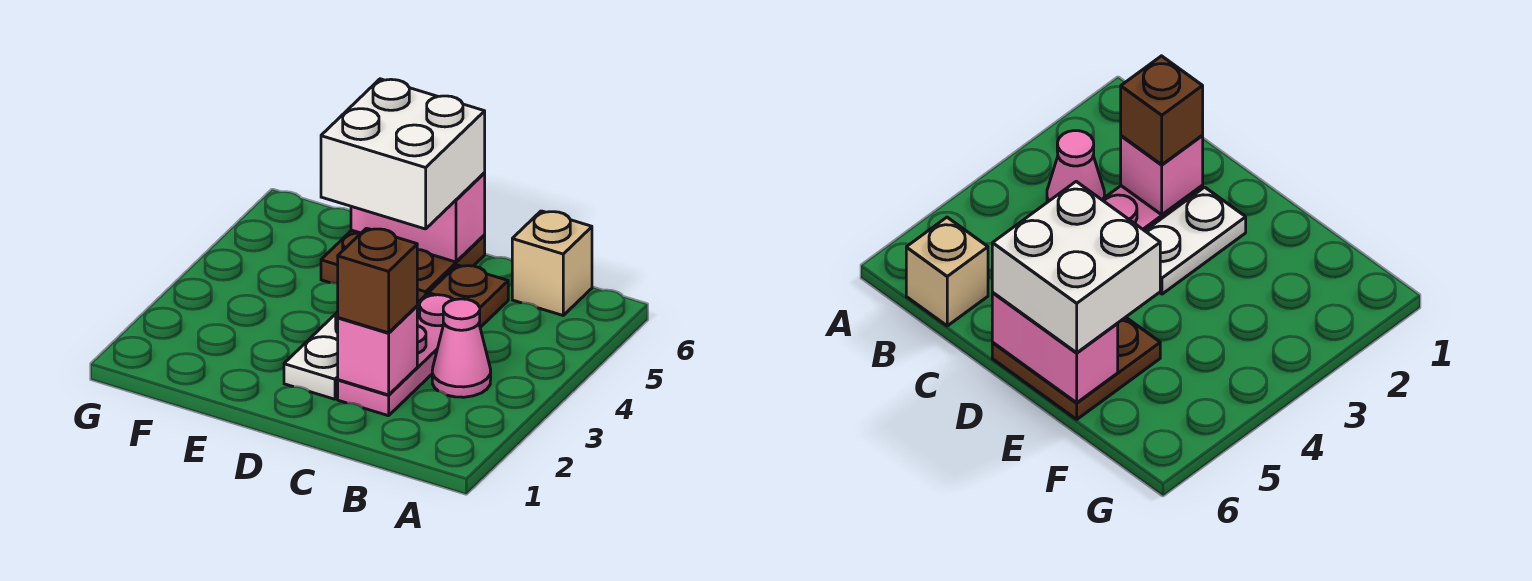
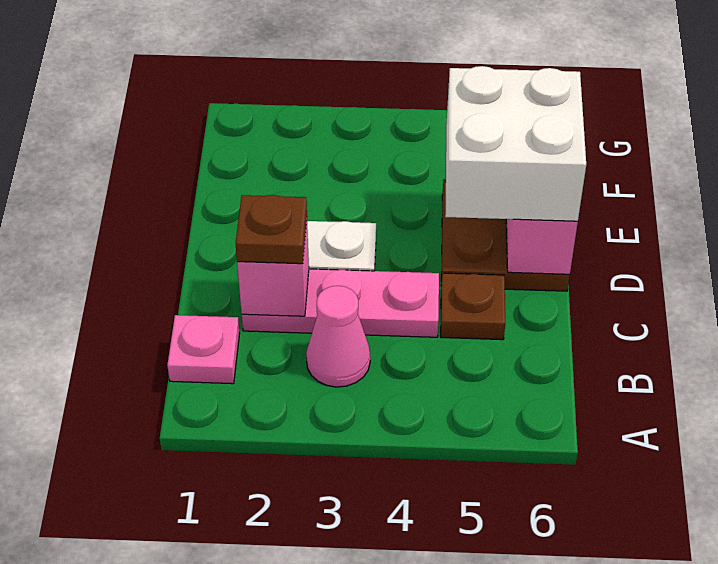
none -> pink plate B1 level 1
tan brick B6 level 1 -> none
brown brick C2 level 3 -> brown plate C2 level 3

